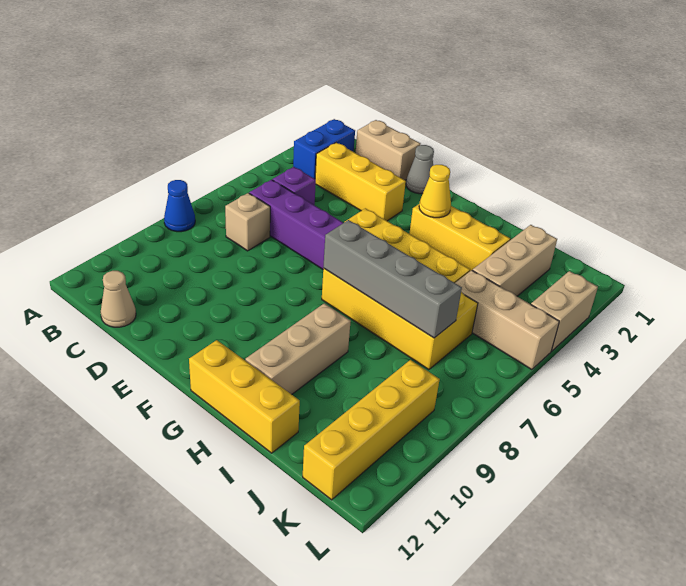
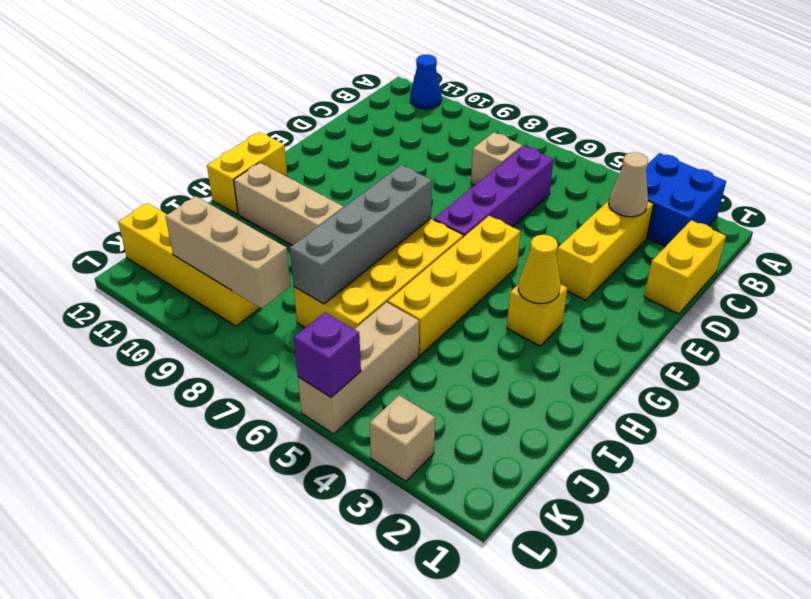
blue cone A8 level 1 -> blue cone A11 level 1
blue brick B2:B3 level 1 -> blue brick A2:B3 level 1
tan brick C1:D1 level 1 -> yellow brick C1:D1 level 1
purple brick C5 level 1 -> purple brick L5 level 2
tan cone C12 level 1 -> tan cone C3 level 2
grey cone E1 level 1 -> none
yellow brick G3:I3 level 1 -> yellow brick G3 level 1
yellow brick G12:I12 level 1 -> yellow brick G12:H12 level 1
tan brick J2:J4 level 1 -> tan brick K8:K10 level 2
tan brick L3:L4 level 1 -> tan brick L3 level 1

